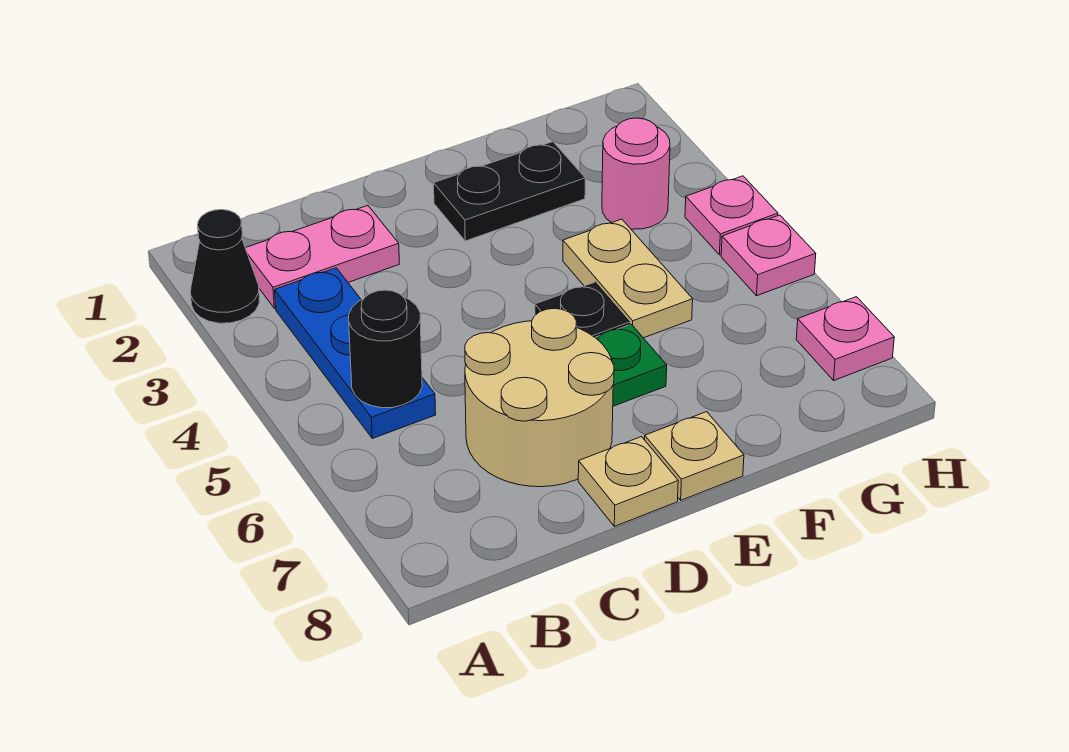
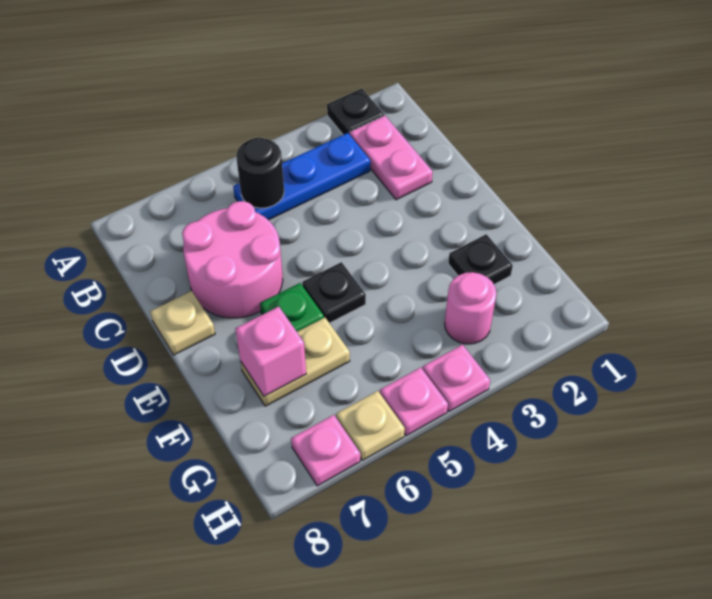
black cone A2 level 1 -> black plate A2 level 1
tan round brick C6:D7 level 1 -> pink round brick C6:D7 level 1
black plate E2:F2 level 1 -> black plate F2 level 1
tan plate E8 level 1 -> tan plate H6 level 1
tan plate F4:F5 level 1 -> tan plate F6:F7 level 1
none -> pink brick F7 level 2

